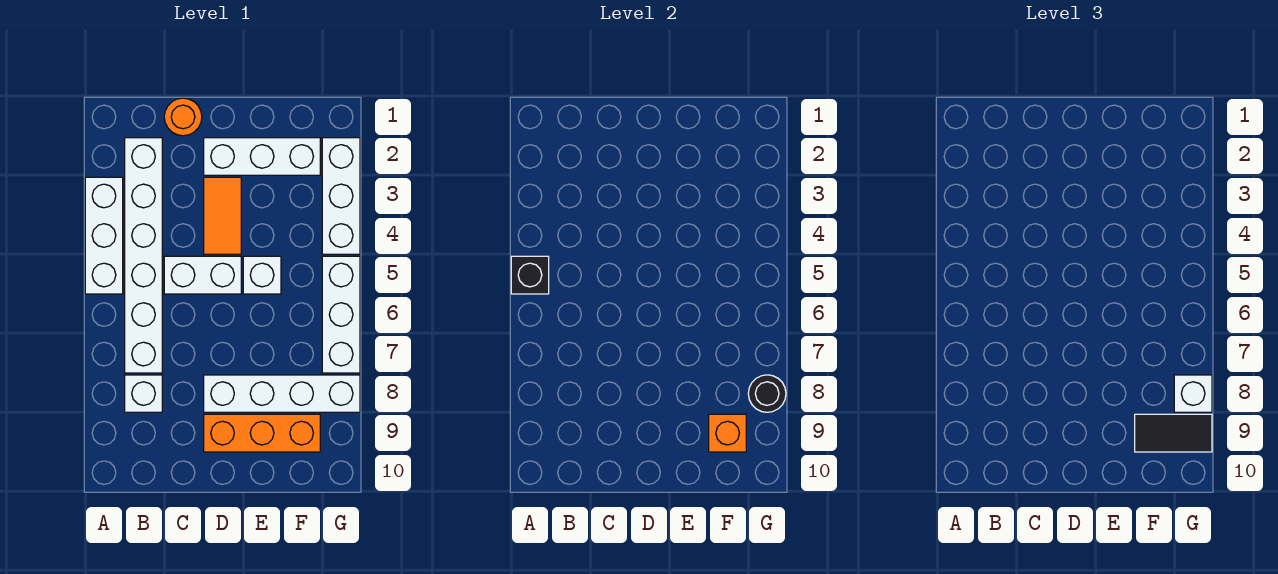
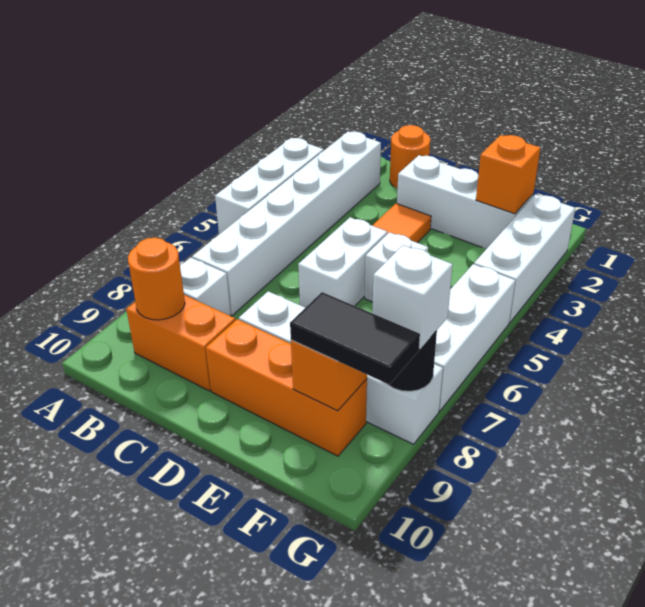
black brick A5 level 2 -> none
none -> orange brick B9:C9 level 1
none -> orange round brick B9 level 2
white brick C5:D5 level 1 -> white brick D5:D6 level 1
none -> orange brick F2 level 2

